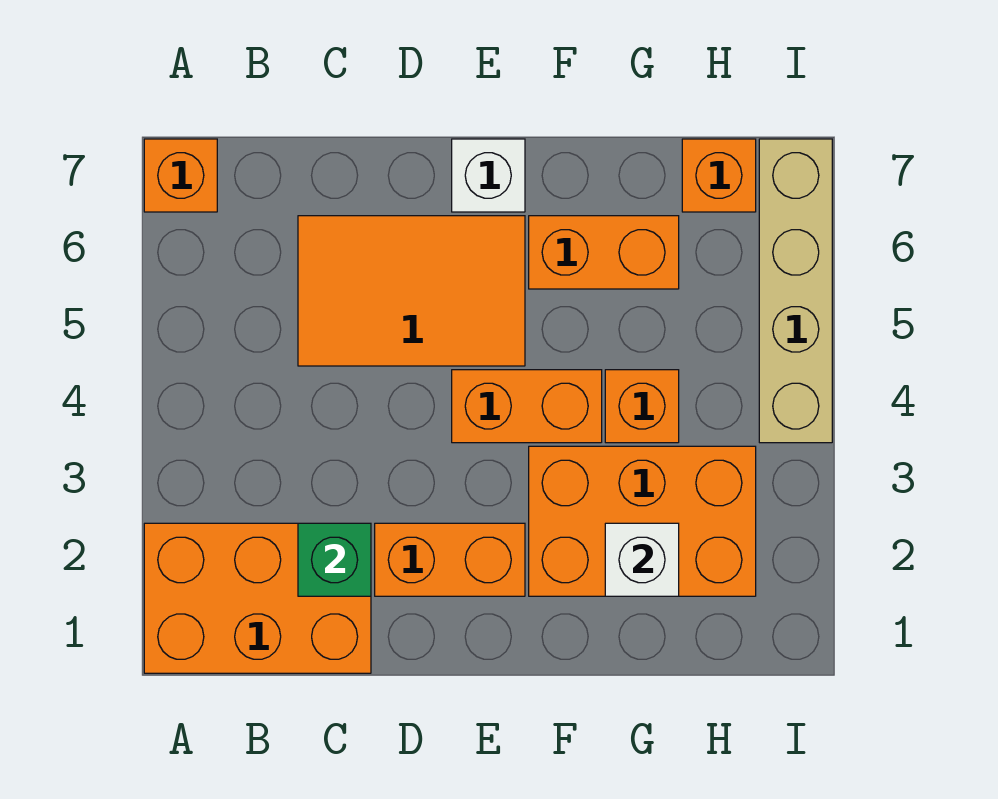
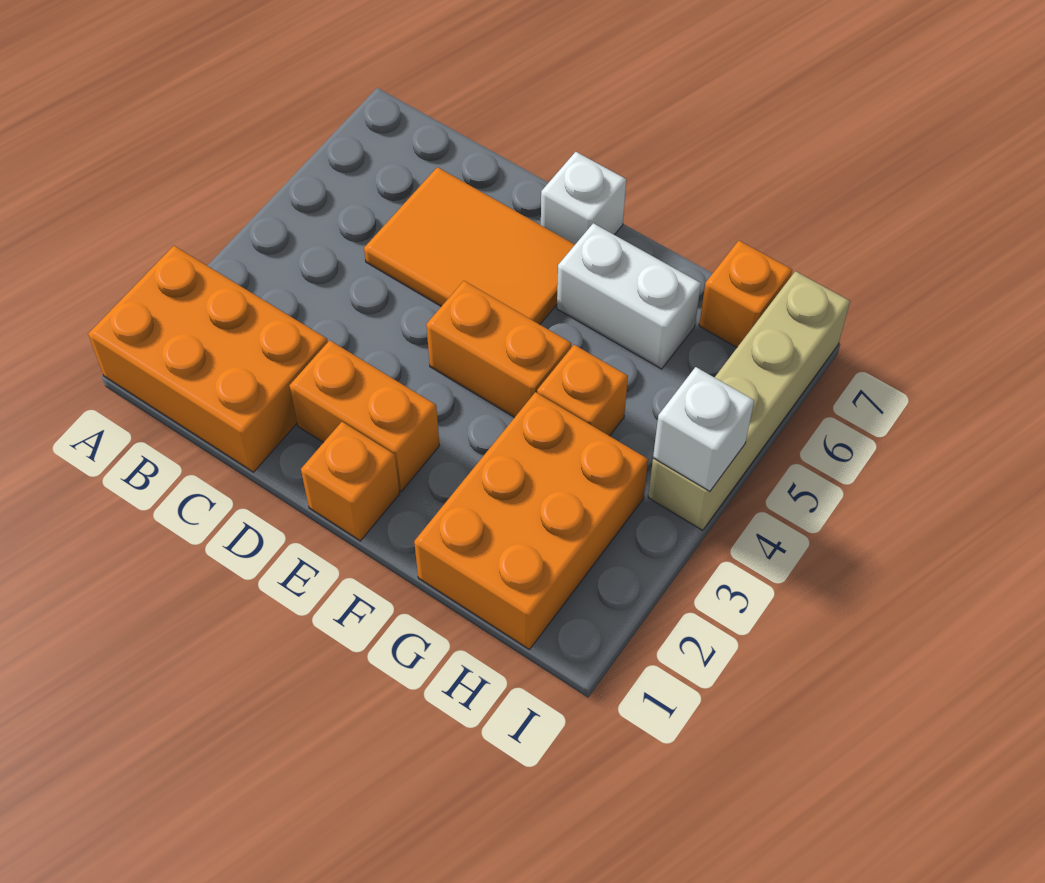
orange brick A7 level 1 -> orange brick E1 level 1
green brick C2 level 2 -> none
orange brick F2:H3 level 1 -> orange brick G1:H3 level 1
orange brick F6:G6 level 1 -> white brick F6:G6 level 1
white brick G2 level 2 -> white brick I4 level 2

